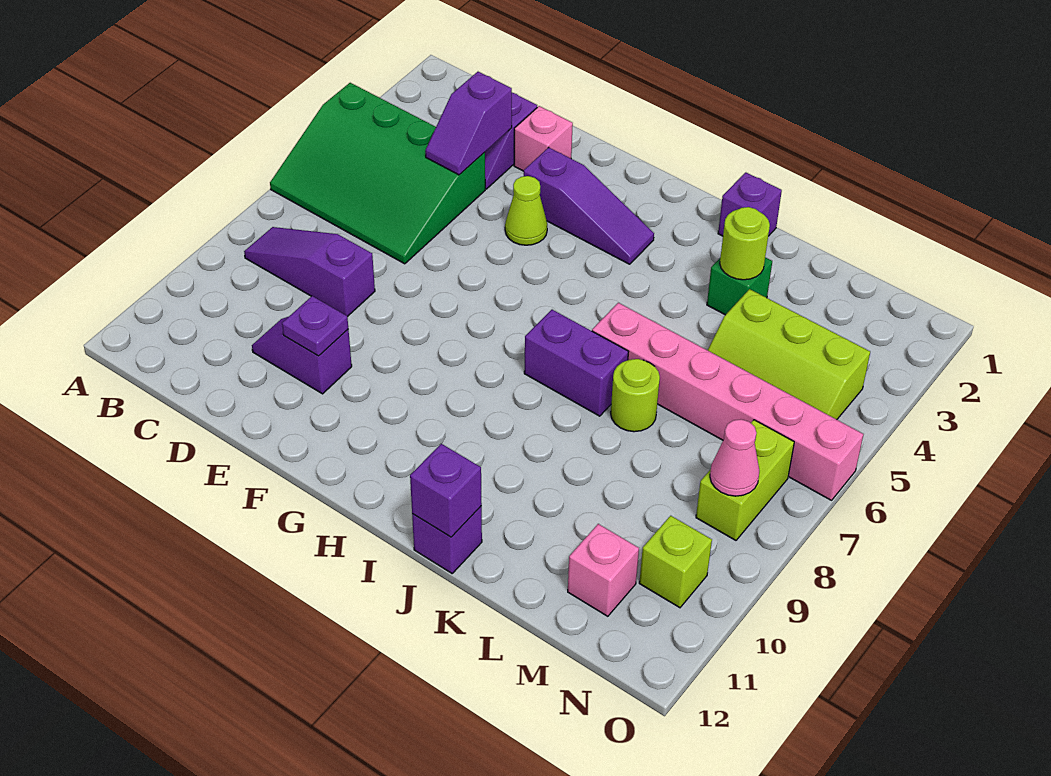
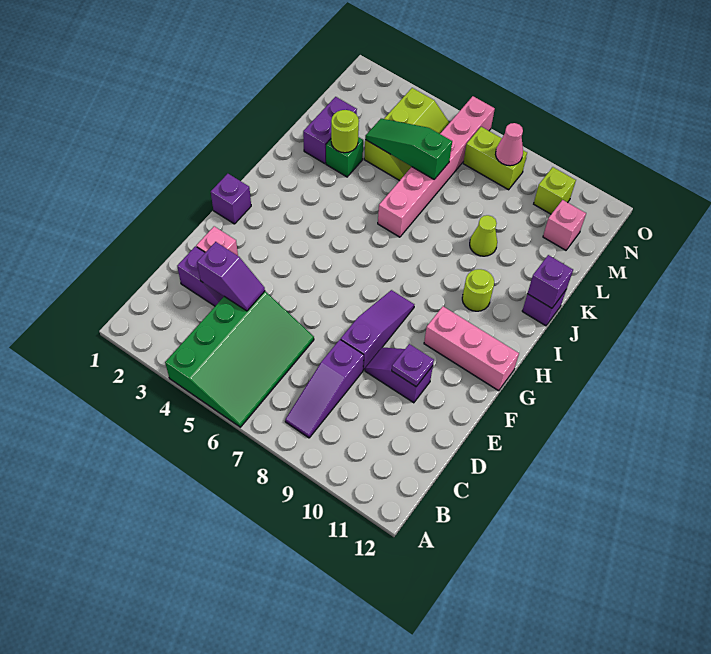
purple slope D10:E10 level 1 top E -> purple slope E9:E10 level 1 top 10
purple slope F3:H3 level 1 top F -> purple slope E8:G8 level 1 top E
lime cone F4 level 1 -> lime cone K9 level 1
none -> pink brick G10:G12 level 1
purple brick I7:J7 level 1 -> purple brick K2:L2 level 1
purple brick J1 level 1 -> purple brick G1 level 1
lime round brick K7 level 1 -> lime round brick I10 level 1
none -> green slope L4:L6 level 2 top 6

